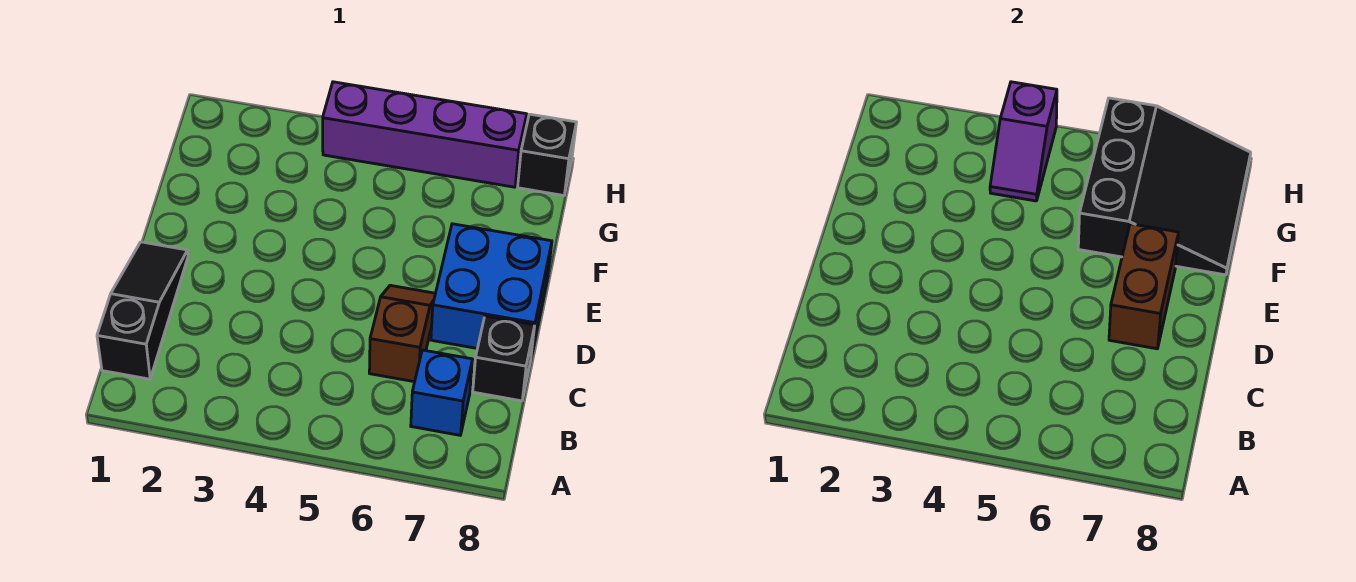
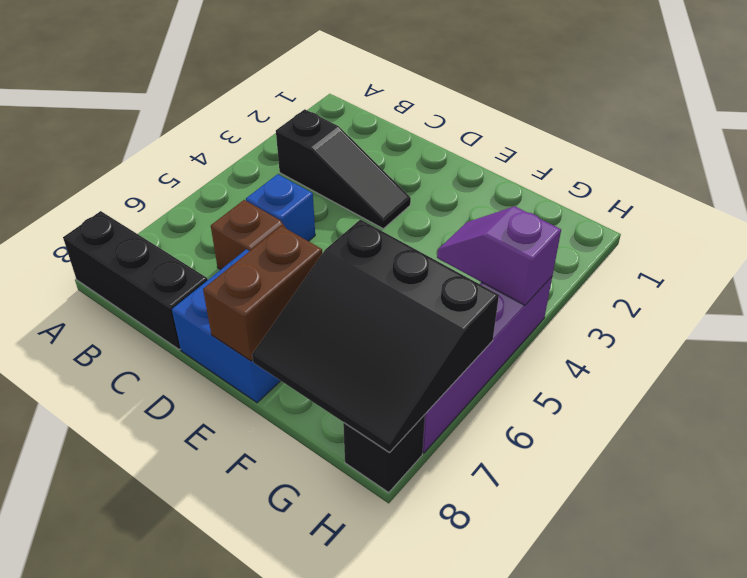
black slope B1:D1 level 1 top B -> black slope B3:D3 level 1 top B
blue brick B7 level 1 -> blue brick C5 level 1
black brick C8 level 1 -> black brick A8:C8 level 1
brown brick D7:E7 level 2 -> brown brick E7:E8 level 2

